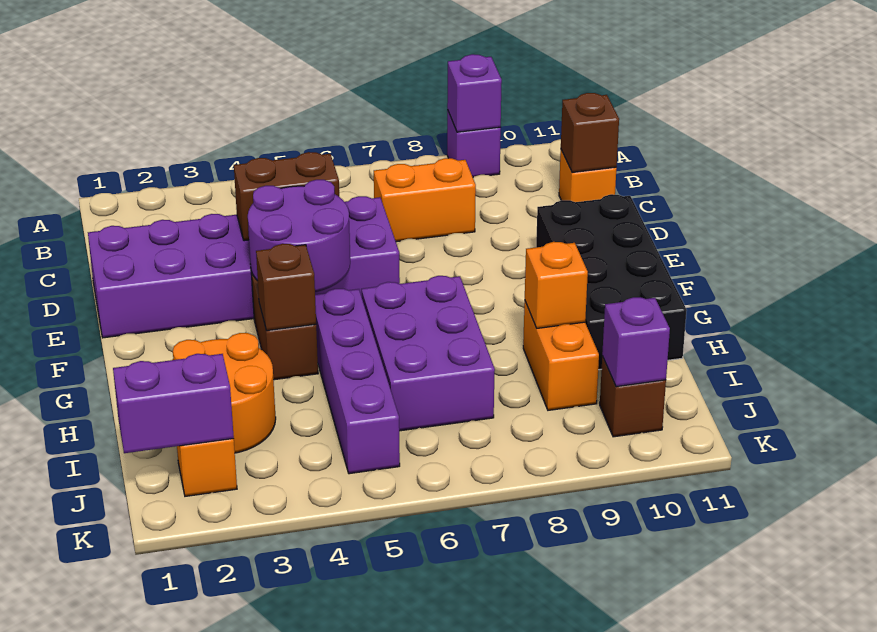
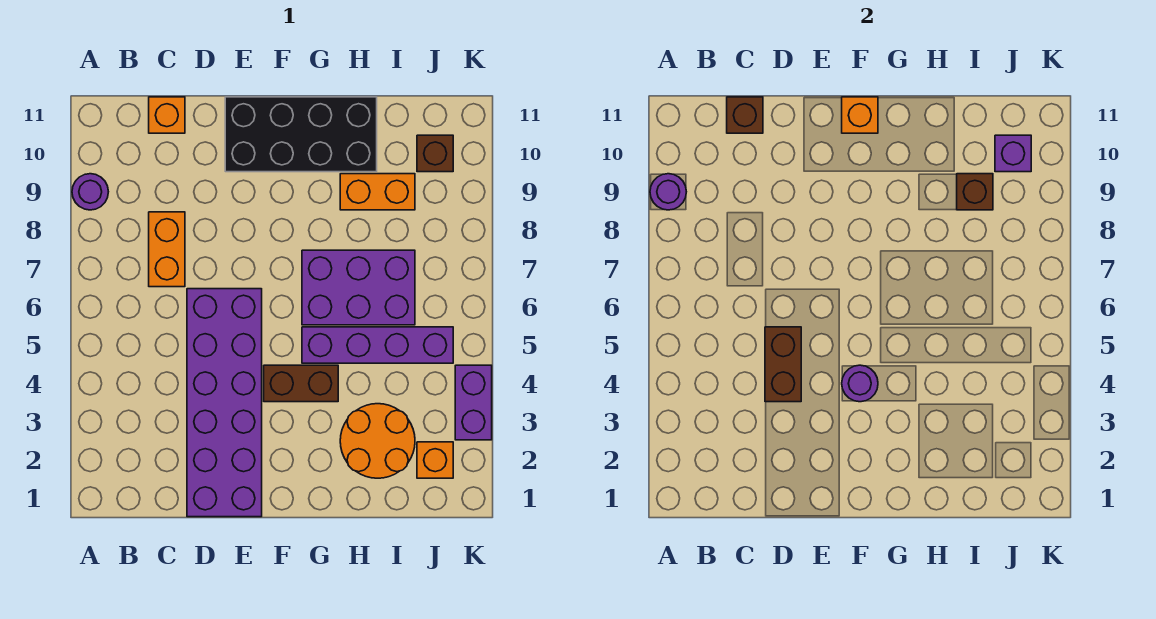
purple brick A9 level 1 -> purple round brick A9 level 1
purple brick A9 level 2 -> purple round brick A9 level 2
purple round brick E4:F5 level 2 -> purple round brick F4 level 2
brown brick G4 level 2 -> brown brick I9 level 2
orange brick H9 level 2 -> orange brick F11 level 2
purple brick J1:J2 level 2 -> purple brick K3:K4 level 1

